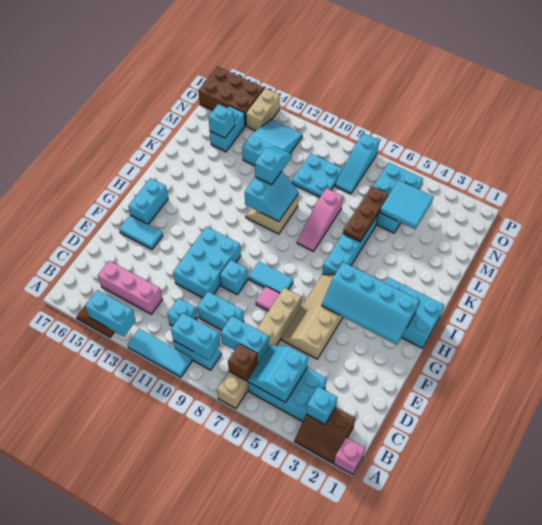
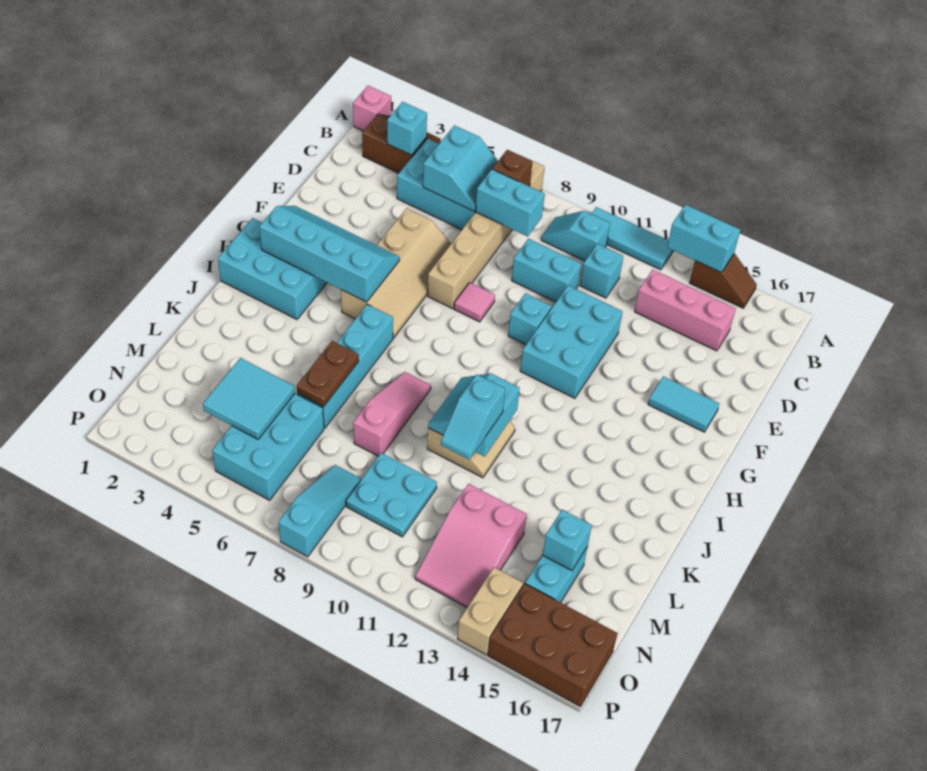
cyan brick B9:B10 level 2 -> none
cyan tile G8:G9 level 1 -> none
cyan brick G16:H16 level 1 -> none
brown plate K6:M6 level 2 -> brown plate K6:L6 level 2
cyan slope M12:O13 level 1 top M -> pink slope M12:O13 level 1 top M

